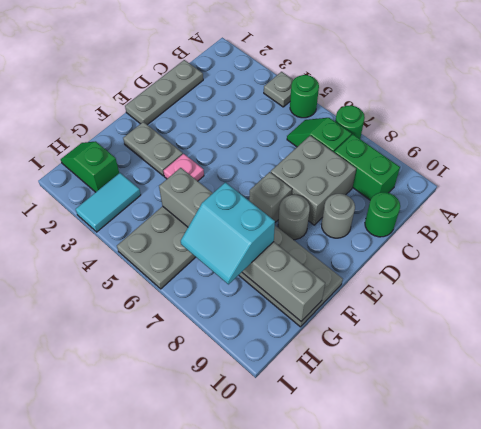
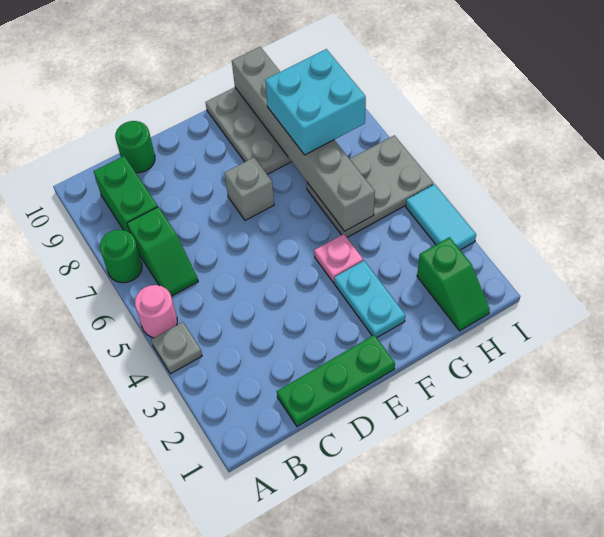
green round brick A5 level 1 -> pink round brick A5 level 1
grey plate C1:E1 level 1 -> green plate C1:E1 level 1
grey brick C7:D8 level 1 -> none
grey round brick D9 level 1 -> none
grey round brick E8 level 1 -> none
grey plate F2:F3 level 1 -> cyan plate F2:F3 level 1
cyan slope G7:H8 level 3 top G -> cyan brick G7:H8 level 3
cyan tile H3:I3 level 1 -> cyan tile I3:I4 level 1

